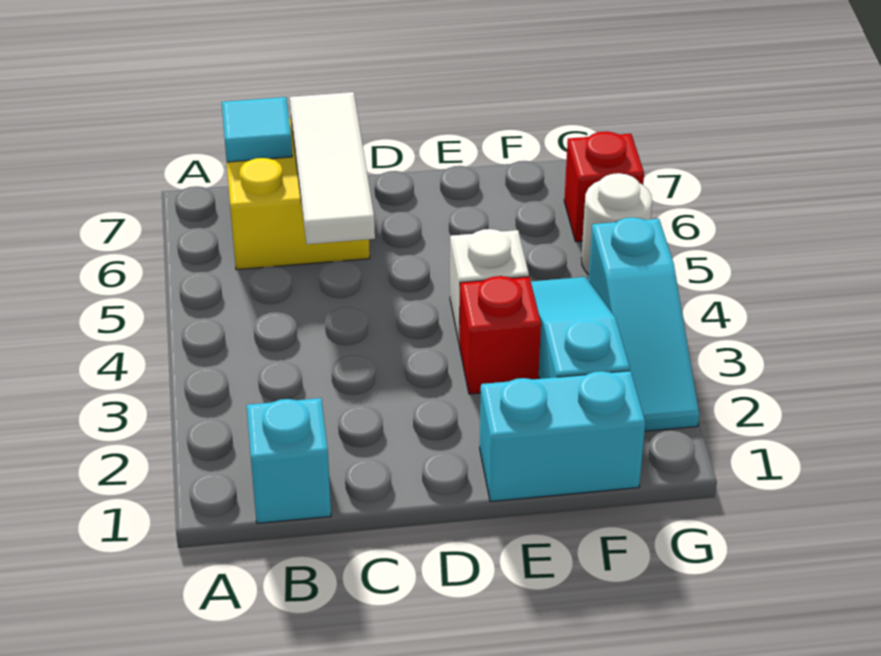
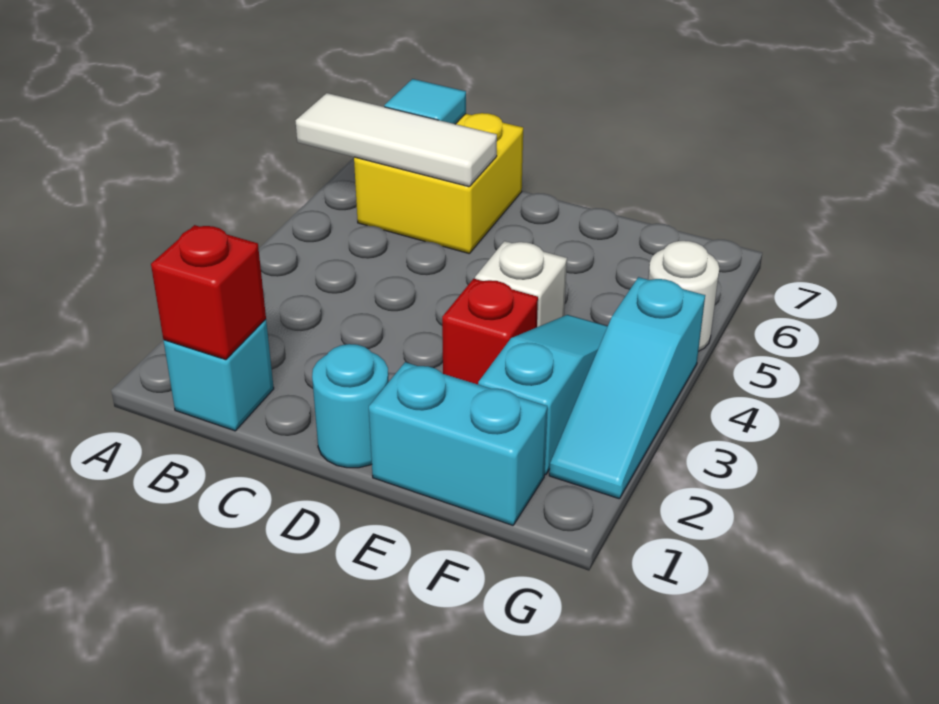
white tile C5:C7 level 2 -> white tile A6:C6 level 2
none -> cyan round brick D1 level 1
red brick G6 level 1 -> red brick B1 level 2

